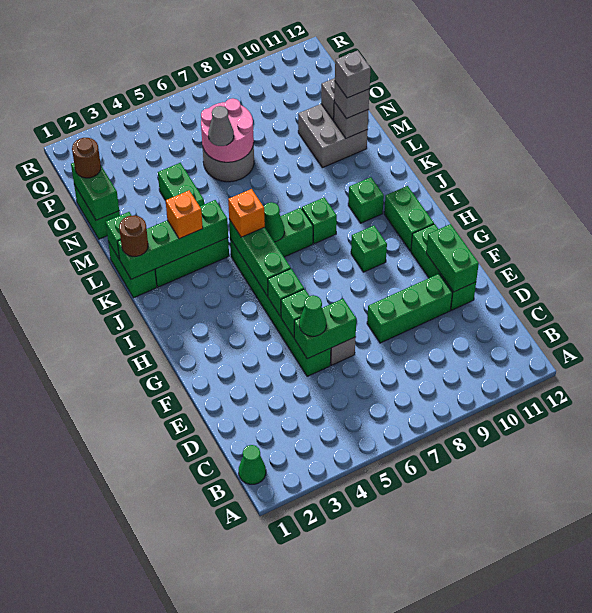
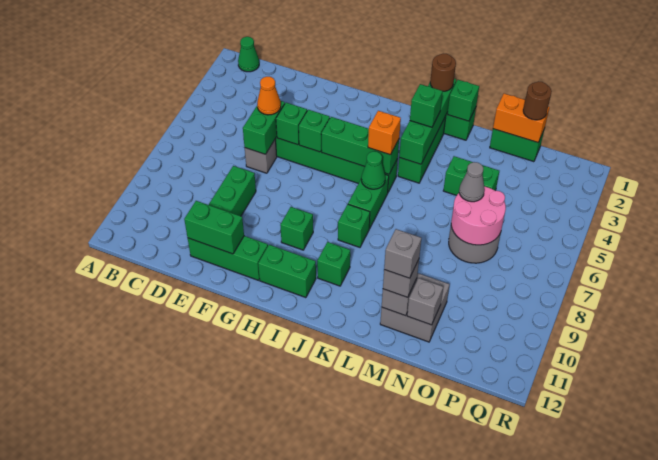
green cone E5 level 3 -> orange cone E5 level 3
orange brick K3 level 3 -> green brick K3 level 3
green brick N1:O1 level 2 -> orange brick N1:O1 level 2

